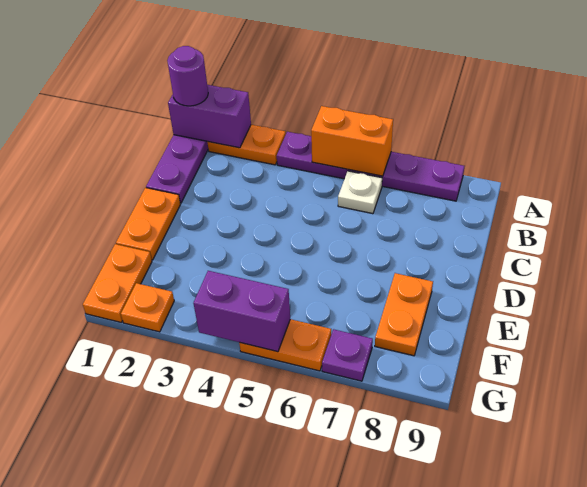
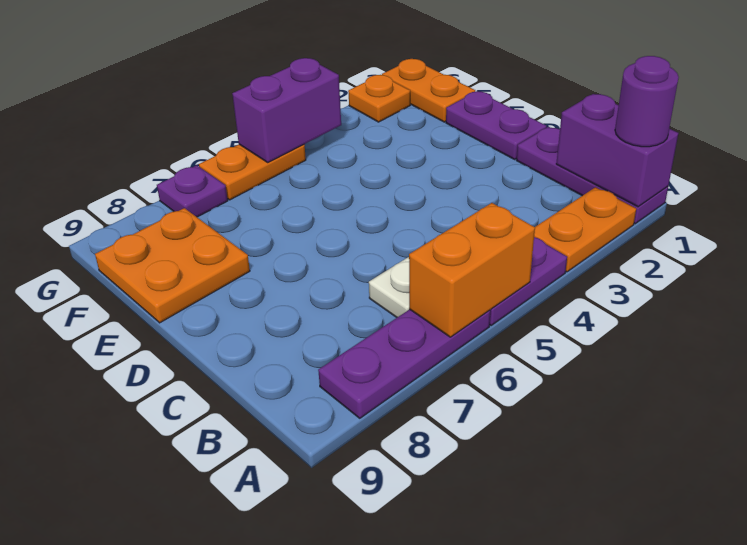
purple brick A1:A2 level 2 -> purple brick A1:B1 level 2
orange plate D1:E1 level 1 -> purple plate D1:E1 level 1
orange plate E8:F8 level 1 -> orange plate E8:F9 level 1

